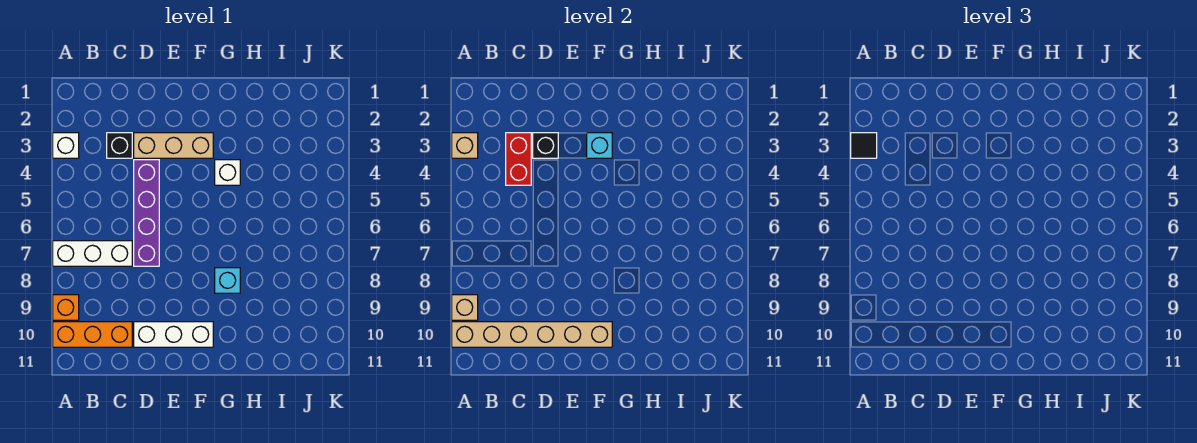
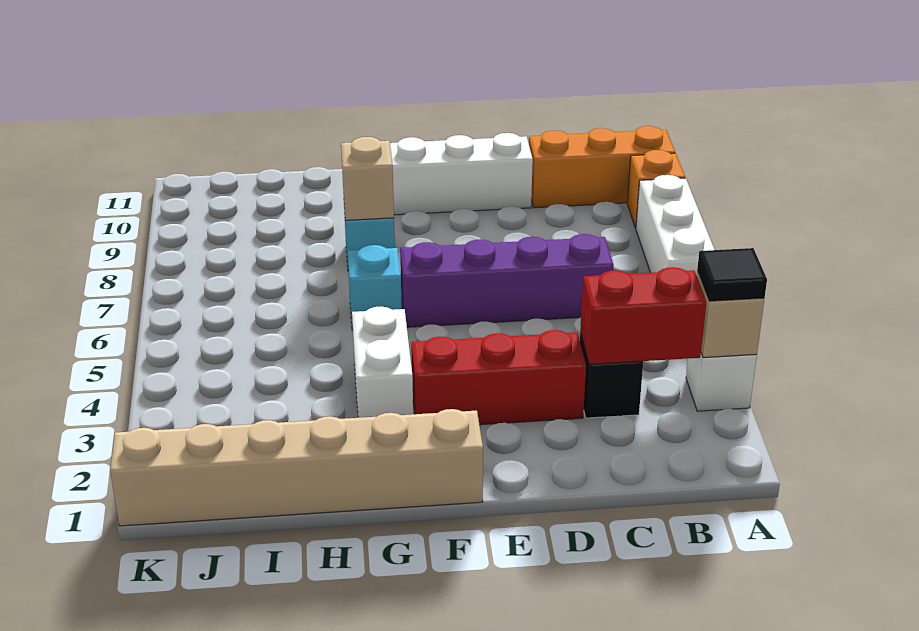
white brick A7:C7 level 1 -> white brick A6:A8 level 1
tan brick A9 level 2 -> tan brick G8 level 2
tan brick A10:F10 level 2 -> tan brick F1:K1 level 1
red brick C3:C4 level 2 -> red brick B3:C3 level 2
tan brick D3:F3 level 1 -> red brick D3:F3 level 1
black brick D3 level 2 -> none
purple brick D4:D7 level 1 -> purple brick C6:F6 level 1
cyan brick F3 level 2 -> cyan brick G6 level 1
white brick G4 level 1 -> white brick G3:G4 level 1

